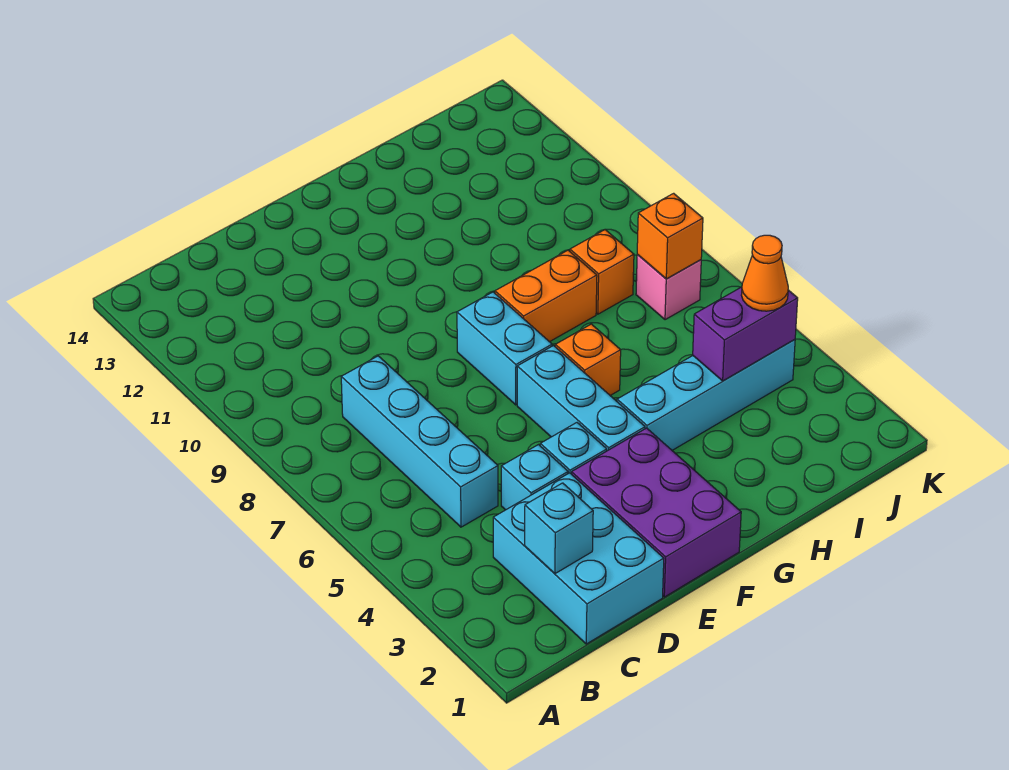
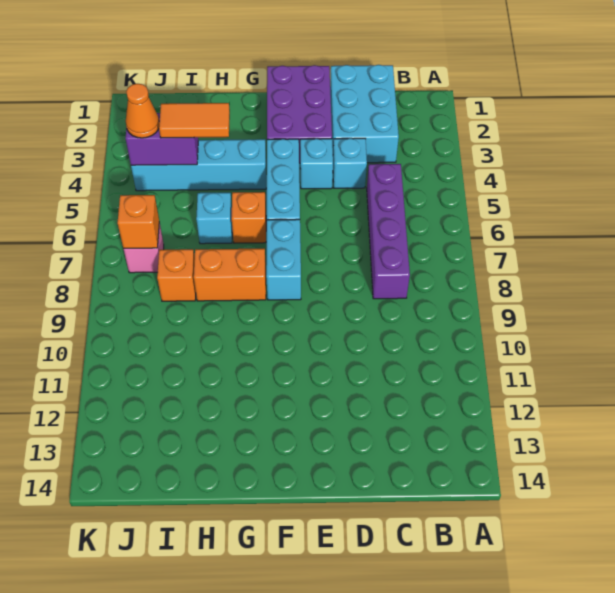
cyan brick C2 level 2 -> cyan brick H6 level 1
cyan brick C5:C8 level 1 -> purple brick C5:C8 level 1
none -> orange tile H4:I4 level 3

